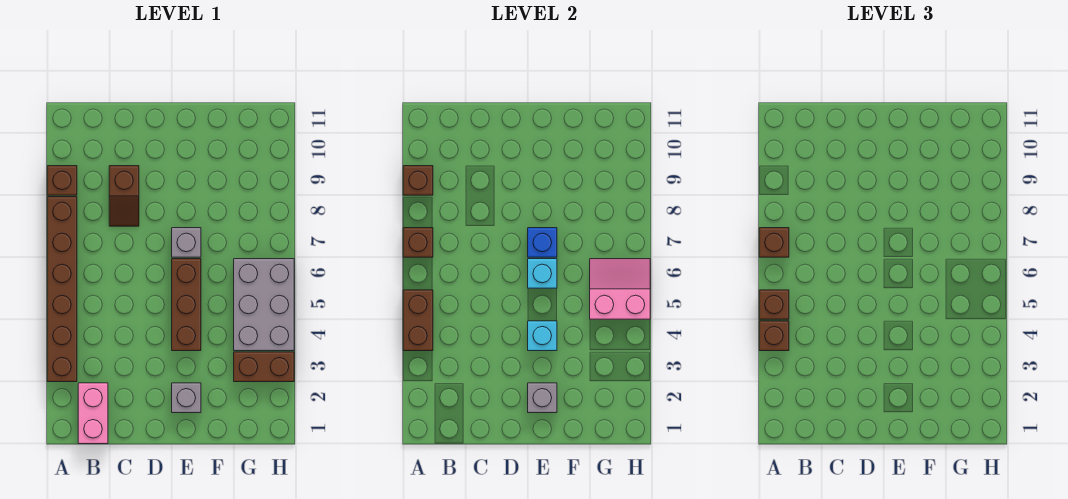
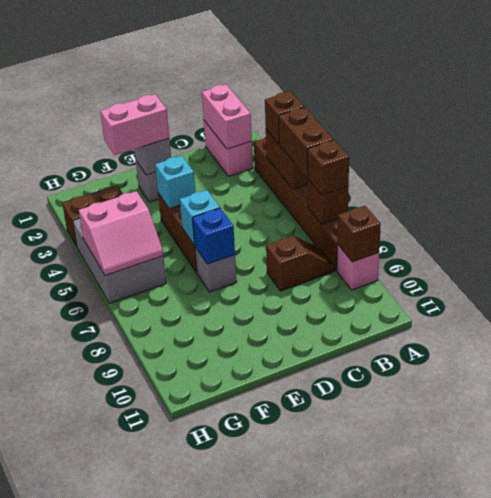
brown brick A5 level 3 -> brown brick A5:A6 level 3
brown brick A9 level 1 -> pink brick A9 level 1
none -> pink brick B1:B2 level 2
brown slope C8:C9 level 1 top 9 -> brown slope B8:C8 level 1 top C
none -> pink brick E2:F2 level 3

